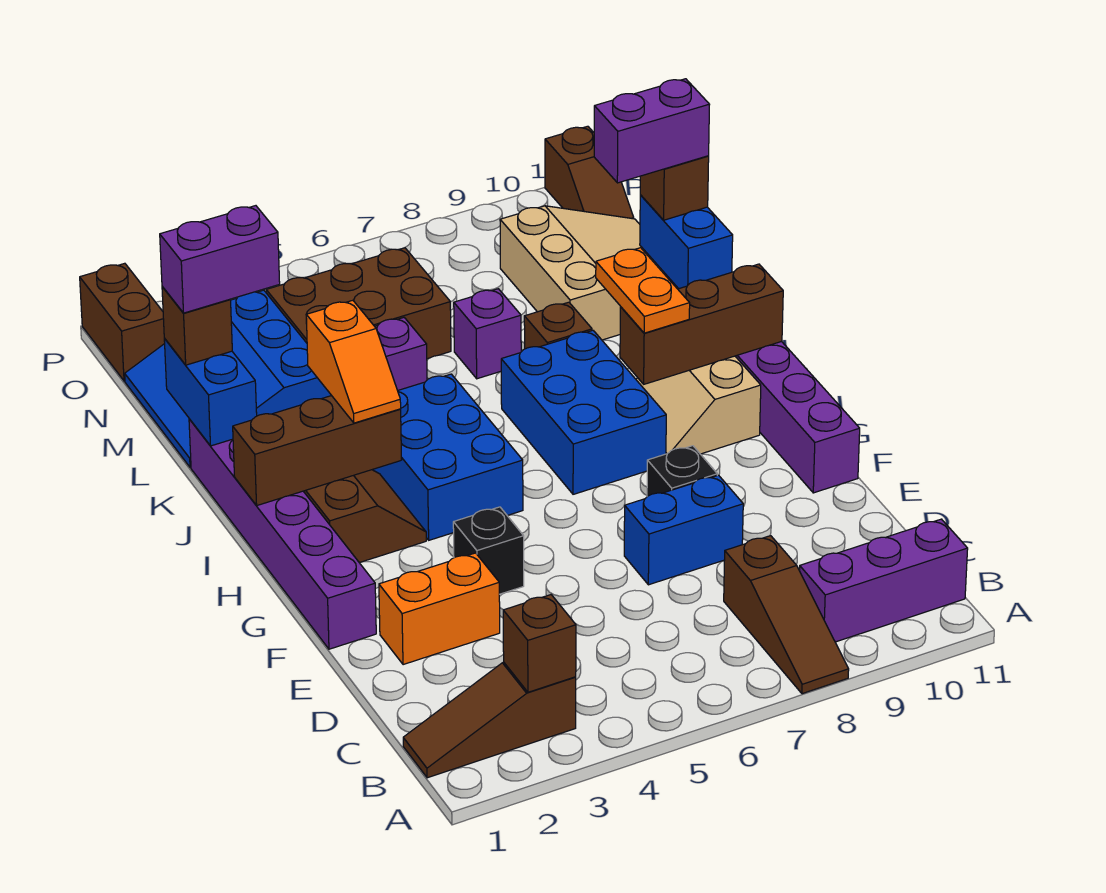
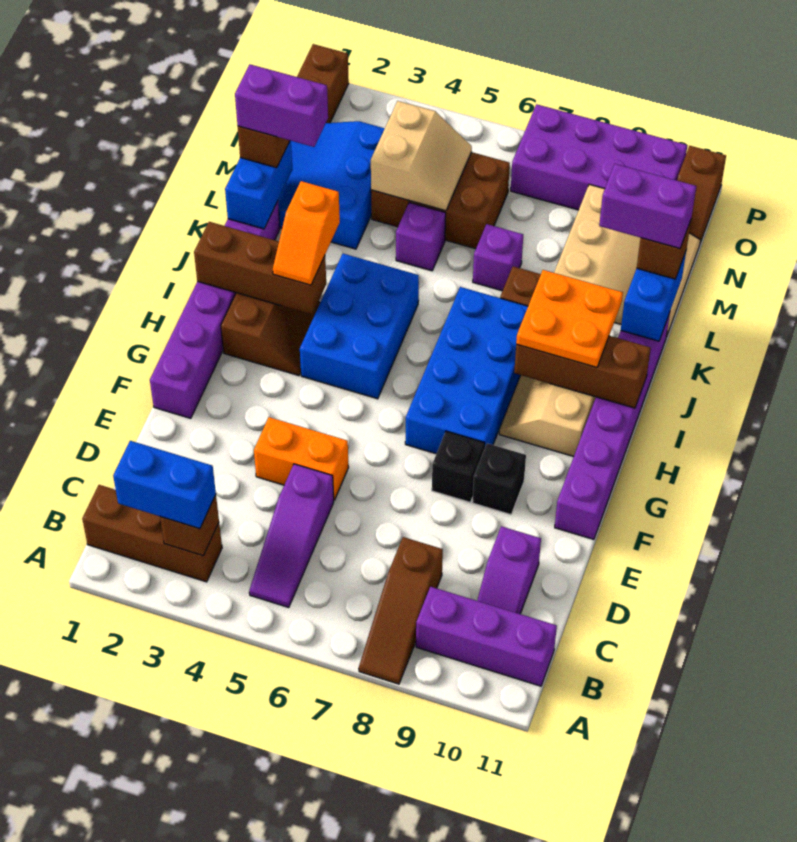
brown slope B1:B3 level 1 top 3 -> brown brick B1:B3 level 1
none -> purple slope B5:D5 level 1 top D
none -> purple slope C10:D10 level 1 top D
orange brick E2:E3 level 1 -> orange brick E4:E5 level 1
blue brick E7:E8 level 1 -> blue brick B2:B3 level 3
black brick F4 level 1 -> black brick F9 level 1
blue brick H7:J8 level 1 -> blue brick G7:J8 level 1
orange plate I9:J9 level 3 -> orange plate I9:J10 level 3
none -> tan slope M4:N5 level 2 top 4
none -> purple brick O7:P10 level 1

